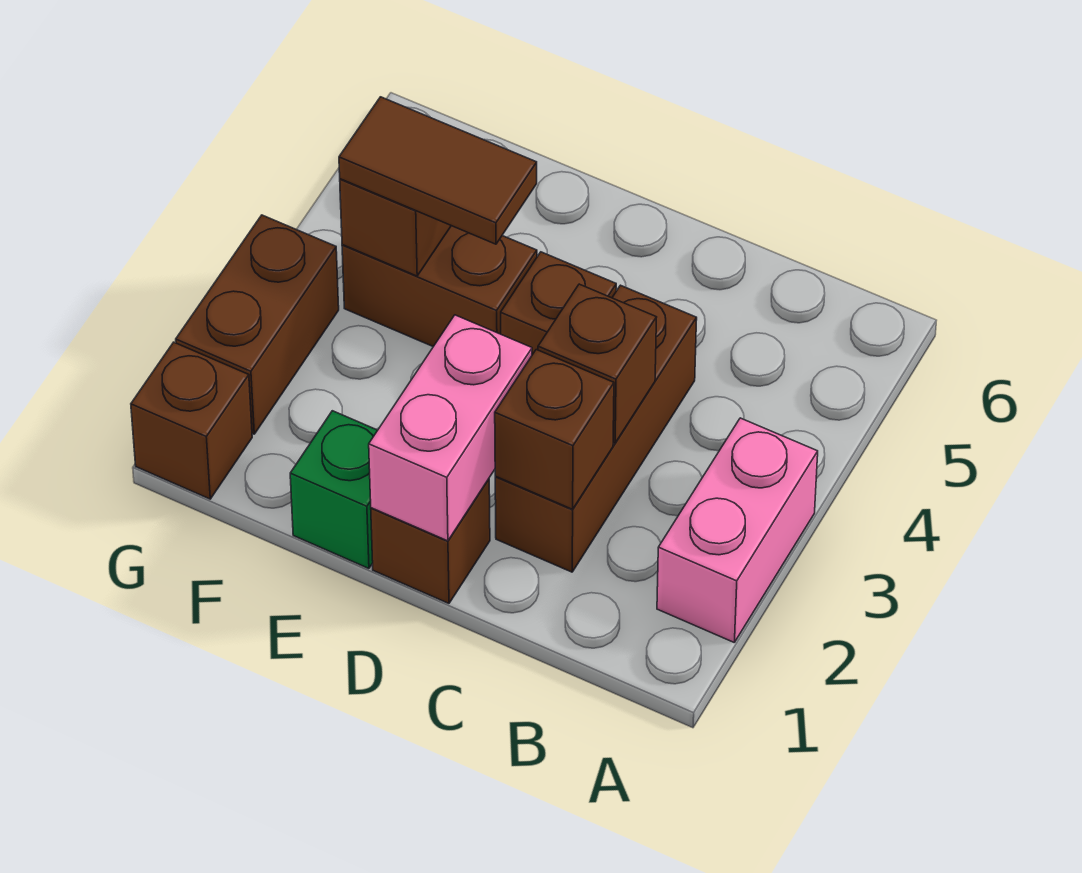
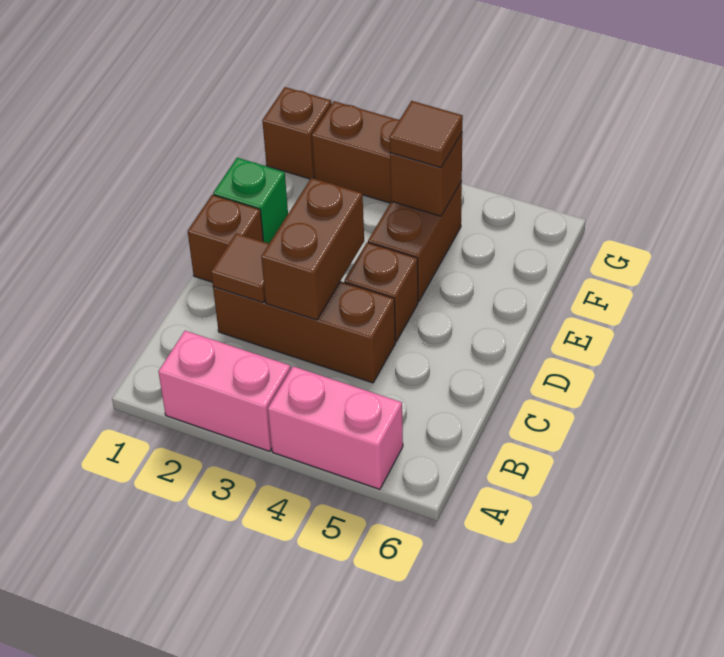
brown brick C2 level 2 -> brown tile C2 level 2
brown brick C3 level 2 -> brown brick C3:D3 level 2
pink brick D1:D2 level 2 -> pink brick A4:A5 level 1
brown tile E4:F4 level 3 -> brown tile F4 level 3

